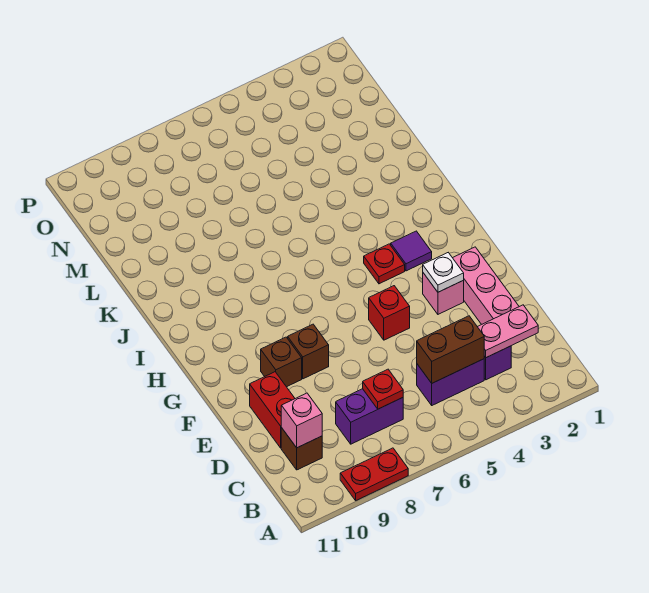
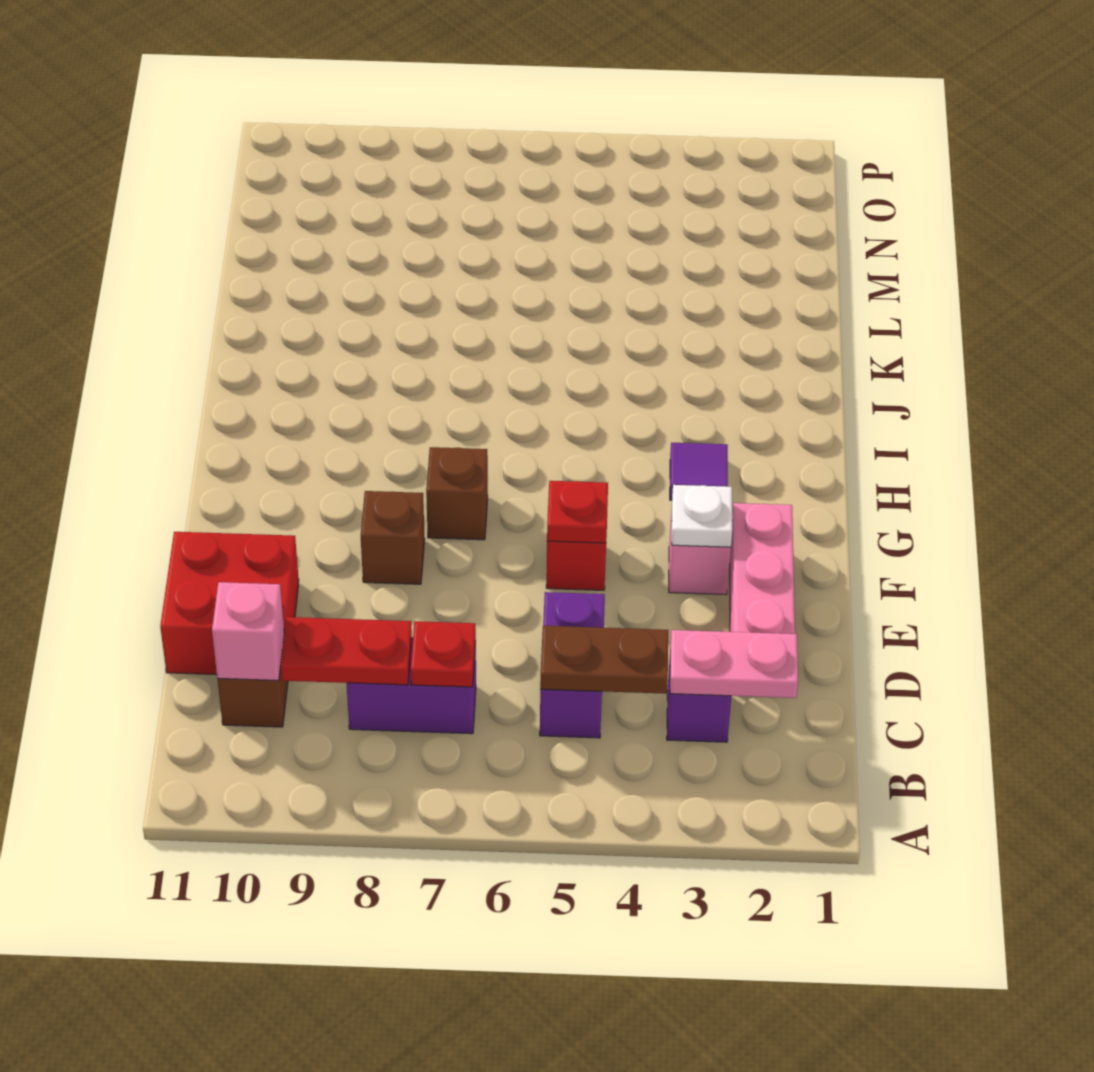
red plate A8:A9 level 1 -> red plate C8:C9 level 2
purple brick C4:C5 level 1 -> purple brick C5:D5 level 1
brown brick C4:C5 level 2 -> brown plate C4:C5 level 2
red brick D10:E10 level 1 -> red brick D10:E11 level 1
brown brick F9 level 1 -> brown brick G7 level 1
red plate H4 level 1 -> red plate F5 level 2

